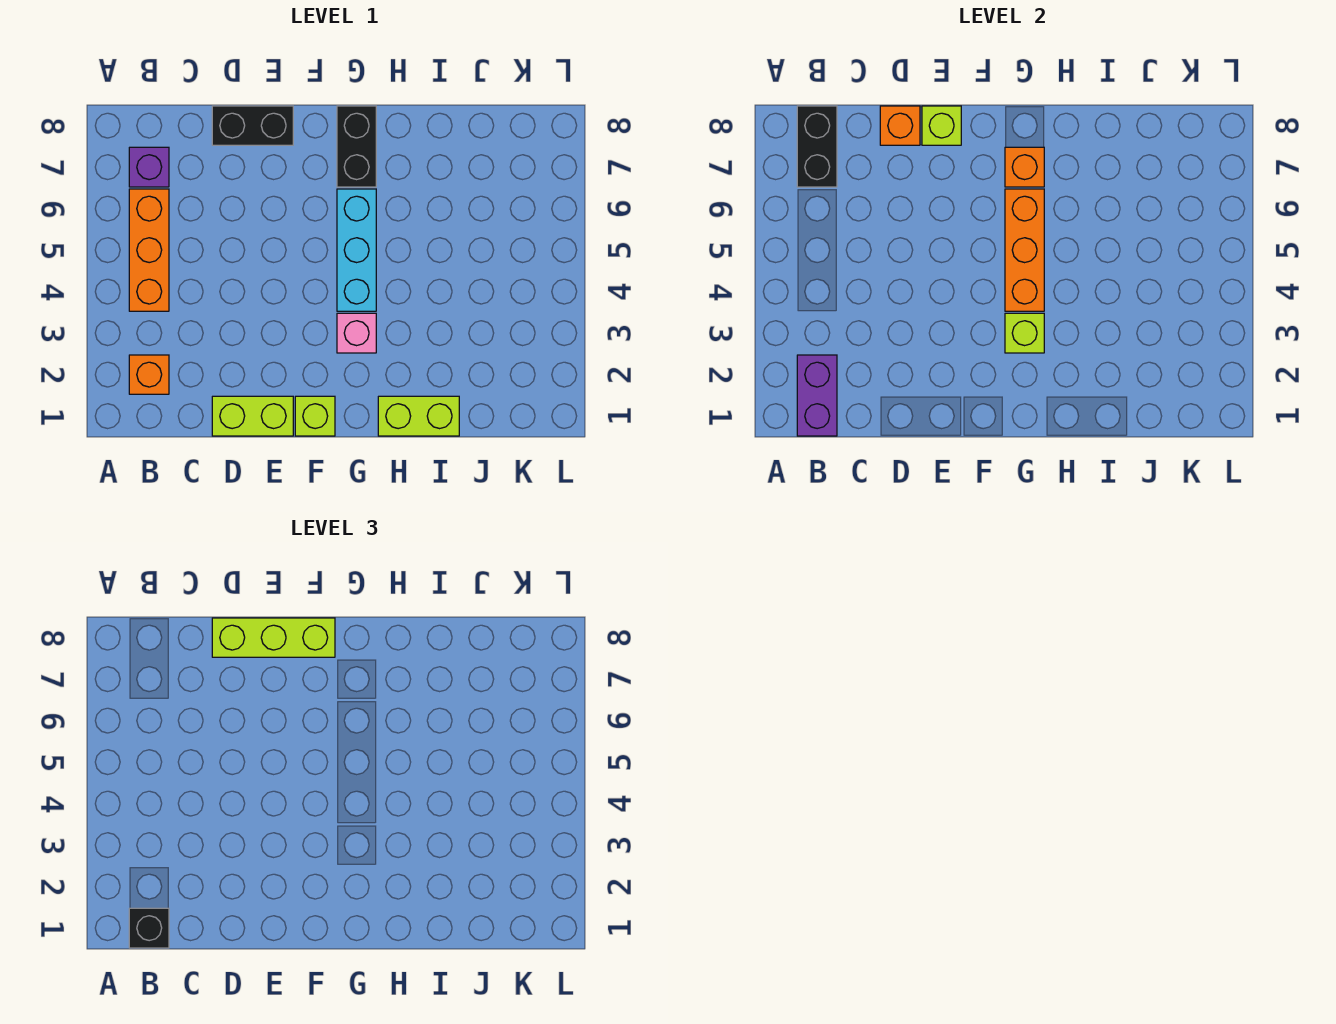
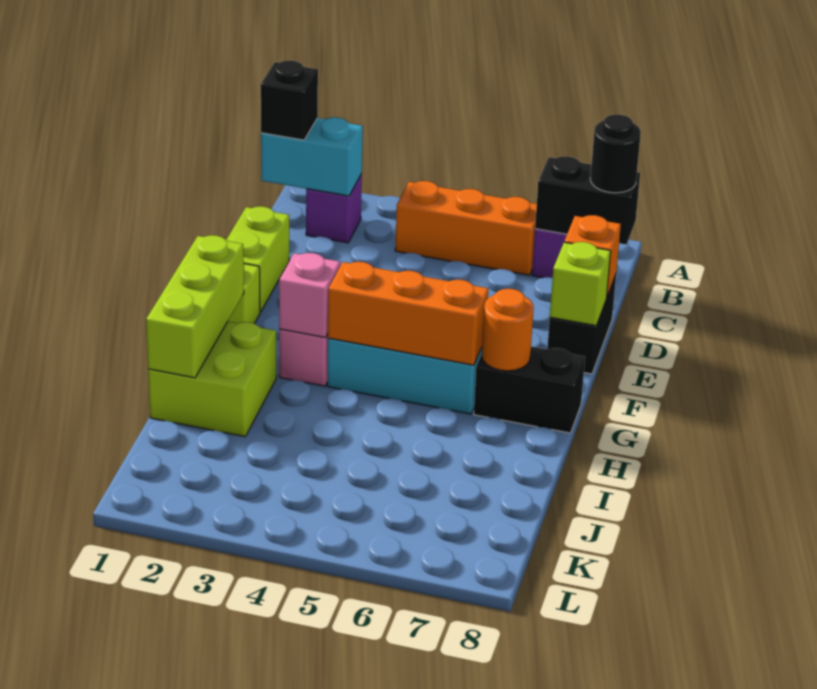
purple brick B1:B2 level 2 -> cyan brick B1:B2 level 2
orange brick B2 level 1 -> purple brick B2 level 1
none -> black round brick B8 level 3
lime brick D8:F8 level 3 -> lime brick G1:I1 level 2
lime brick G3 level 2 -> pink brick G3 level 2
orange brick G7 level 2 -> orange round brick G7 level 2
lime brick H1:I1 level 1 -> lime brick H1:I2 level 1

